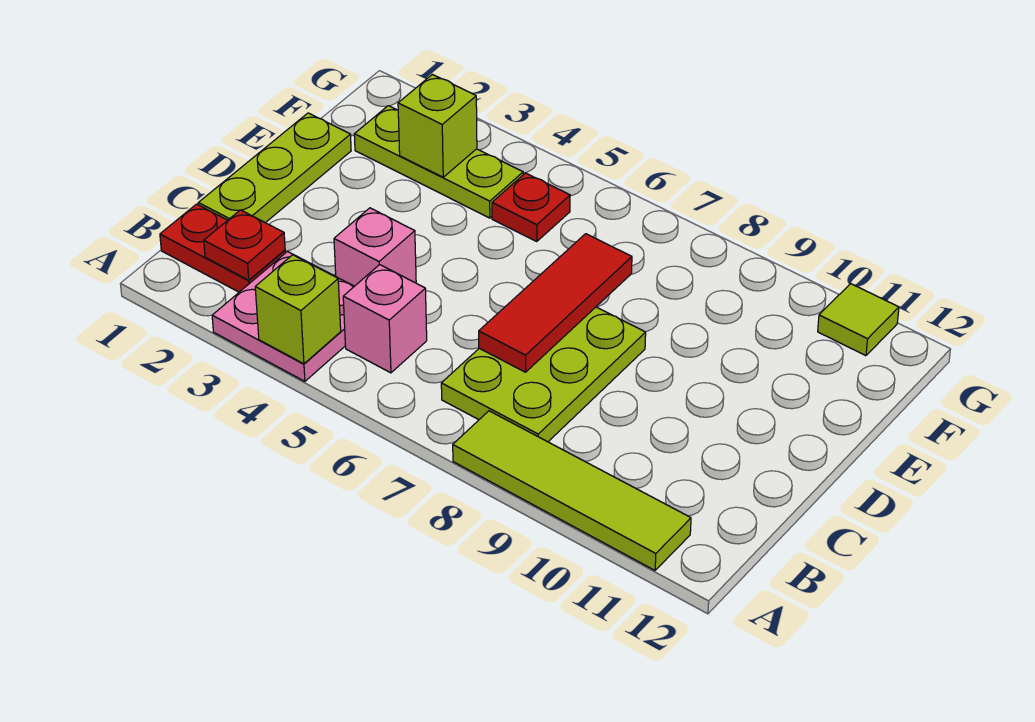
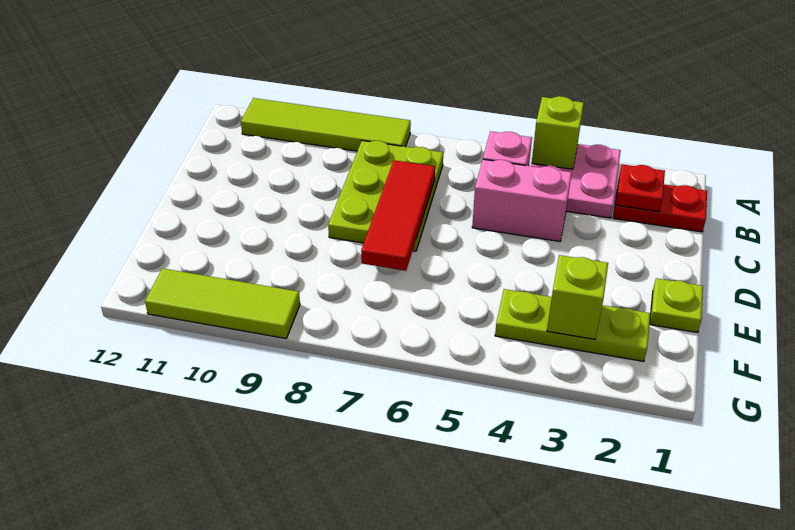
lime plate C1:E1 level 1 -> lime plate E1 level 1
pink brick C4 level 1 -> pink brick C4:C5 level 1
red plate F5 level 1 -> none
lime tile G11 level 1 -> lime tile G9:G11 level 1

